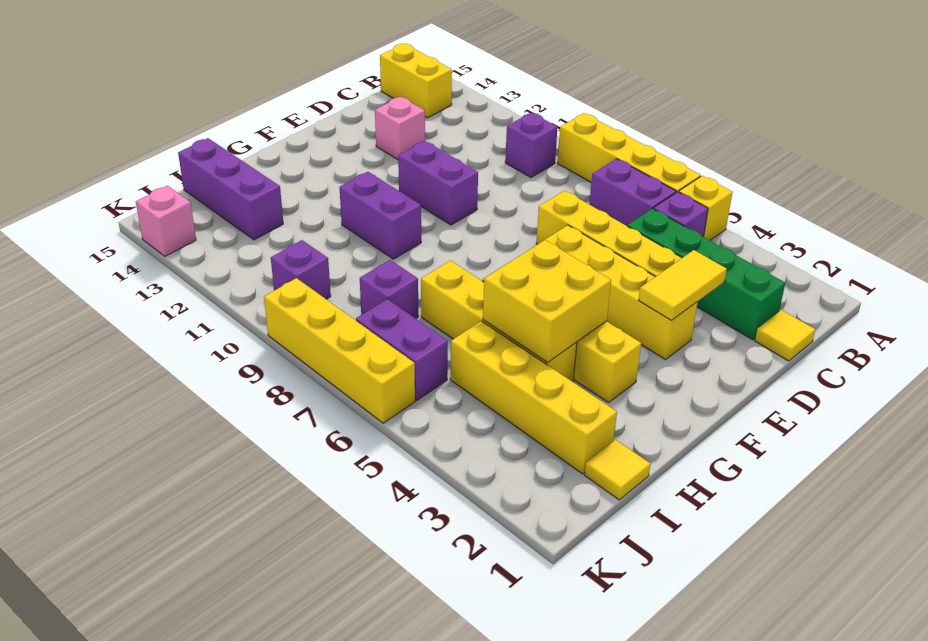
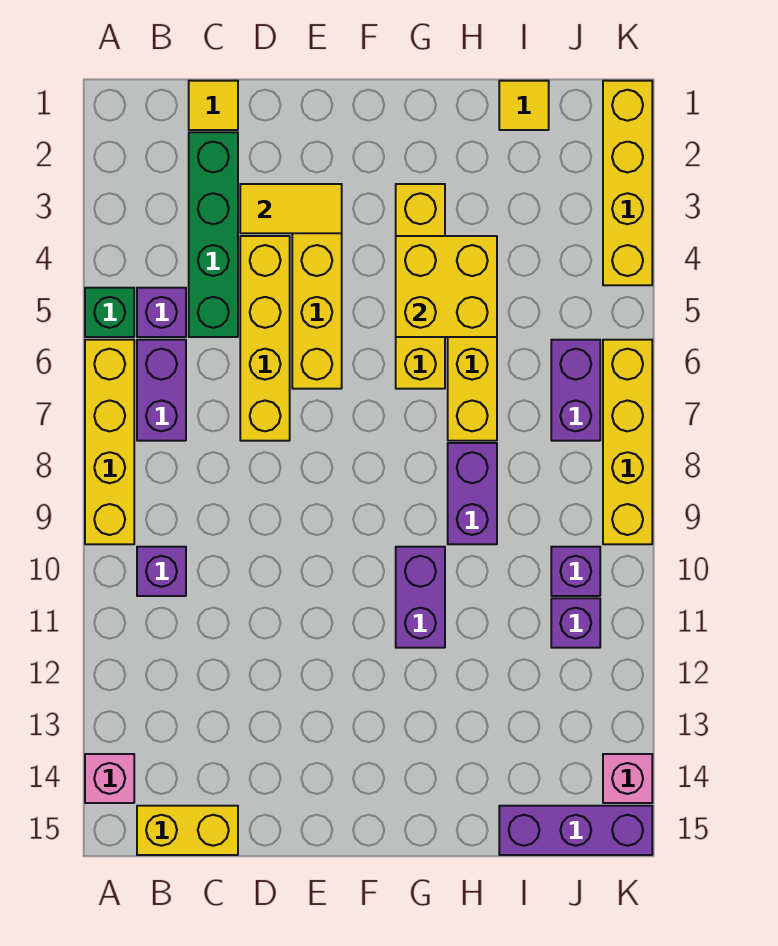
yellow brick A5 level 1 -> green brick A5 level 1
yellow brick B14:B15 level 1 -> yellow brick B15:C15 level 1
pink brick D13 level 1 -> pink brick A14 level 1
purple brick E10:E11 level 1 -> purple brick H8:H9 level 1
yellow brick I2:I5 level 1 -> yellow brick K1:K4 level 1
purple brick I8 level 1 -> purple brick J11 level 1
purple brick I13:I15 level 1 -> purple brick I15:K15 level 1

